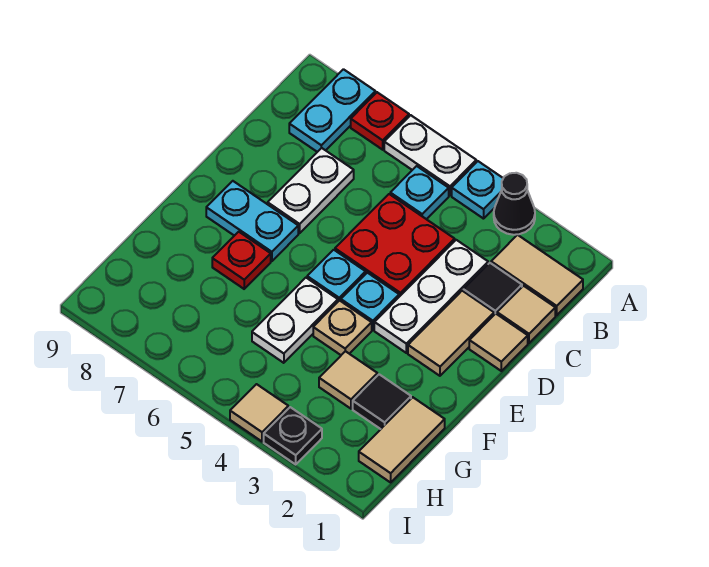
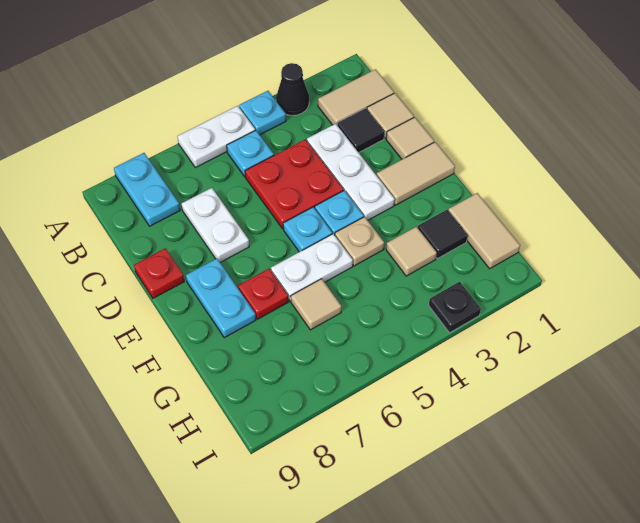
red plate A7 level 1 -> red plate D9 level 1
tan tile D2:E2 level 1 -> tan tile E1:E2 level 1
cyan plate E7:E8 level 1 -> cyan plate E8:F8 level 1
white plate F5:G5 level 1 -> white plate F5:F6 level 1
tan tile I4 level 1 -> tan tile G6 level 1

